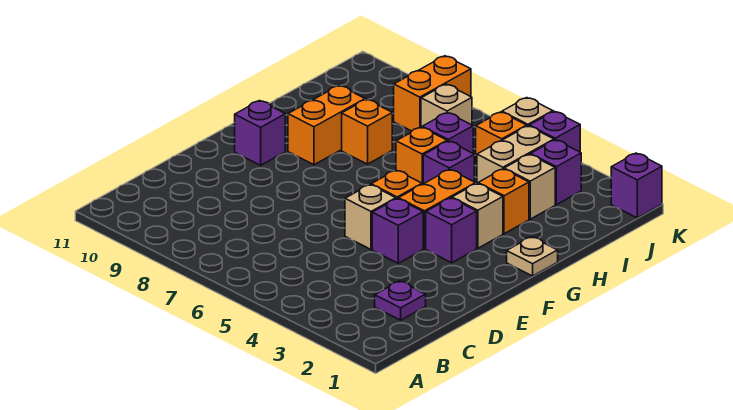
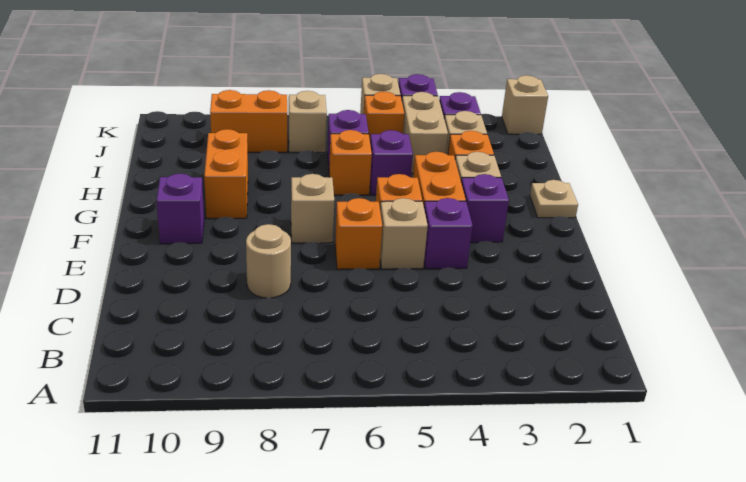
purple plate C2 level 1 -> none
none -> tan round brick D8 level 1
none -> tan brick F7 level 1
orange brick H8 level 1 -> orange brick E6 level 1
orange brick J8:K8 level 1 -> orange brick J8:J9 level 1
purple brick K1 level 1 -> tan brick K1 level 1

